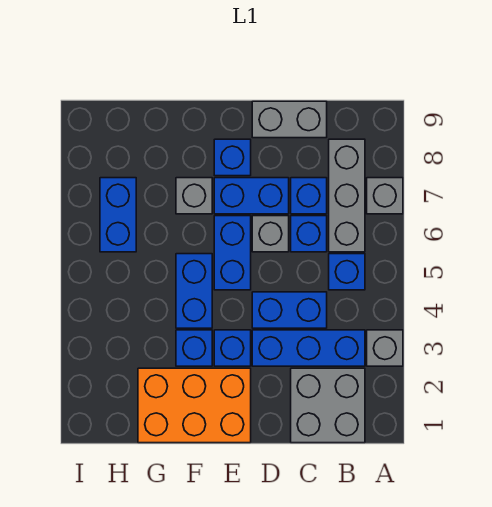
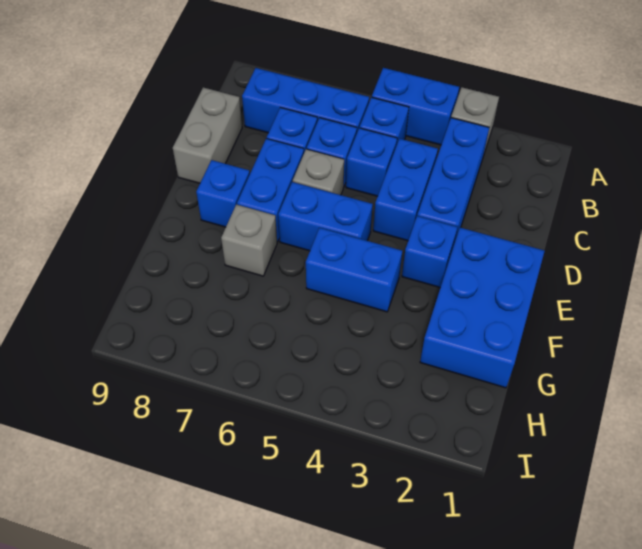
grey brick A7 level 1 -> none
grey brick B1:C2 level 1 -> none
grey brick B6:B8 level 1 -> blue brick B6:B8 level 1
orange brick E1:G2 level 1 -> blue brick E1:G2 level 1
blue brick F3 level 1 -> blue brick C5 level 1
blue brick H6:H7 level 1 -> blue brick A4:A5 level 1

